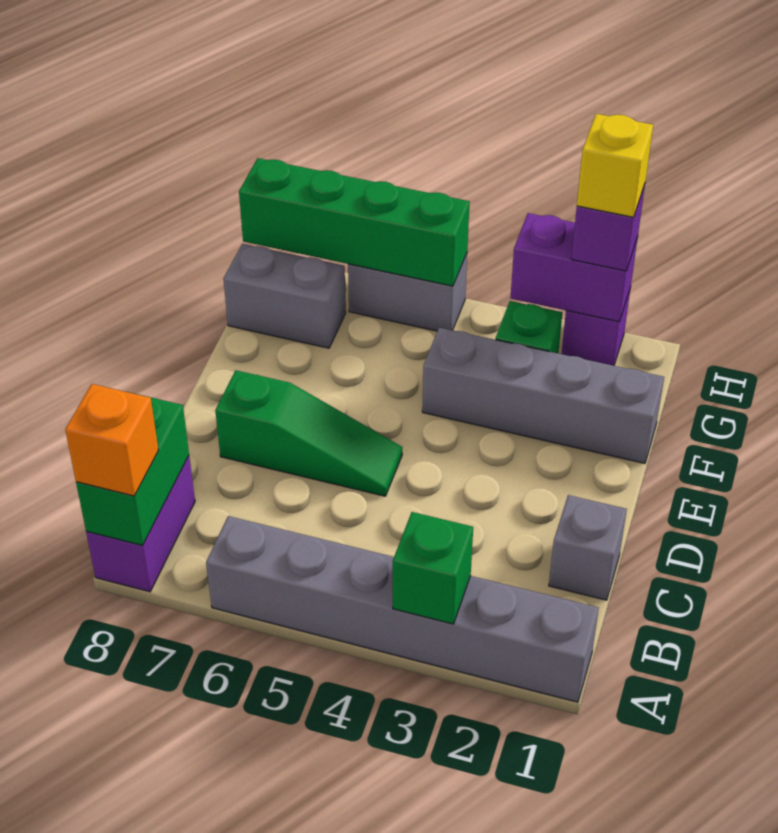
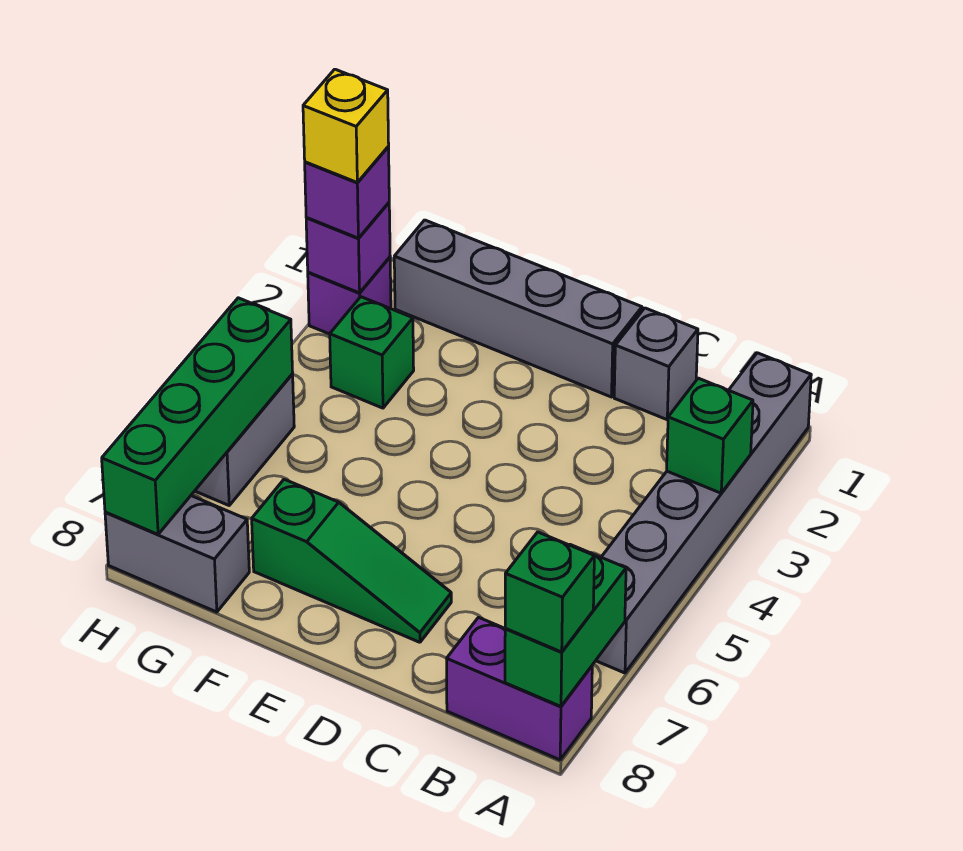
green brick A8:B8 level 2 -> green brick A7:A8 level 2
orange brick A8 level 3 -> green brick A8 level 3
green slope D5:D7 level 1 top 7 -> green slope D7:F7 level 1 top F
grey brick F1:F4 level 1 -> grey brick D1:G1 level 1
grey brick G7:G8 level 1 -> grey brick G8:H8 level 1
purple brick H2:H3 level 2 -> purple brick H2 level 2

